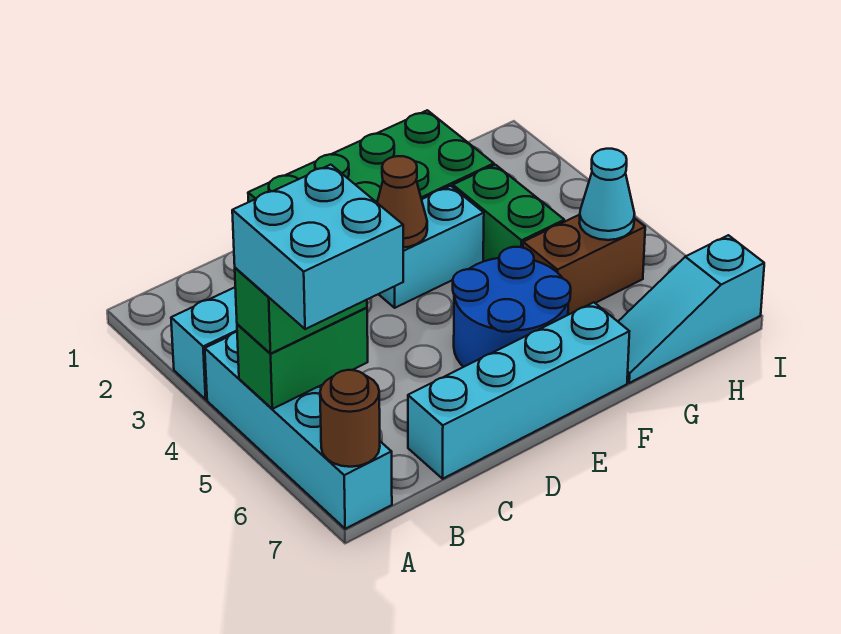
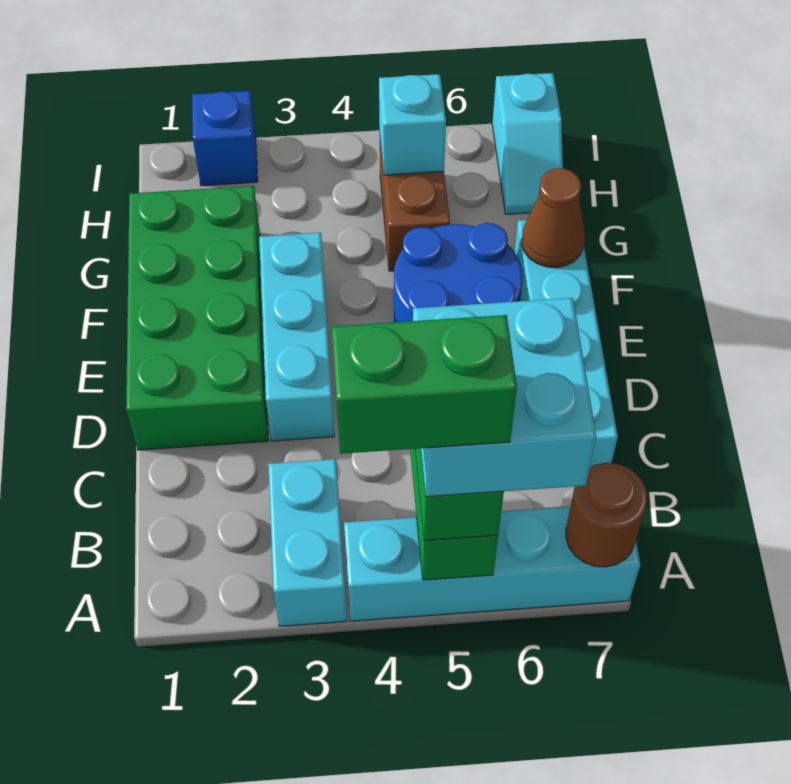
cyan brick E3:F3 level 1 -> cyan brick D3:F3 level 1
brown cone E3 level 2 -> brown cone F7 level 2
green brick G3:G4 level 1 -> green brick A4:A5 level 5
cyan slope G7:I7 level 1 top I -> cyan slope H7:I7 level 1 top I
cyan cone H5 level 2 -> cyan brick H5 level 2
none -> blue brick I2 level 1

